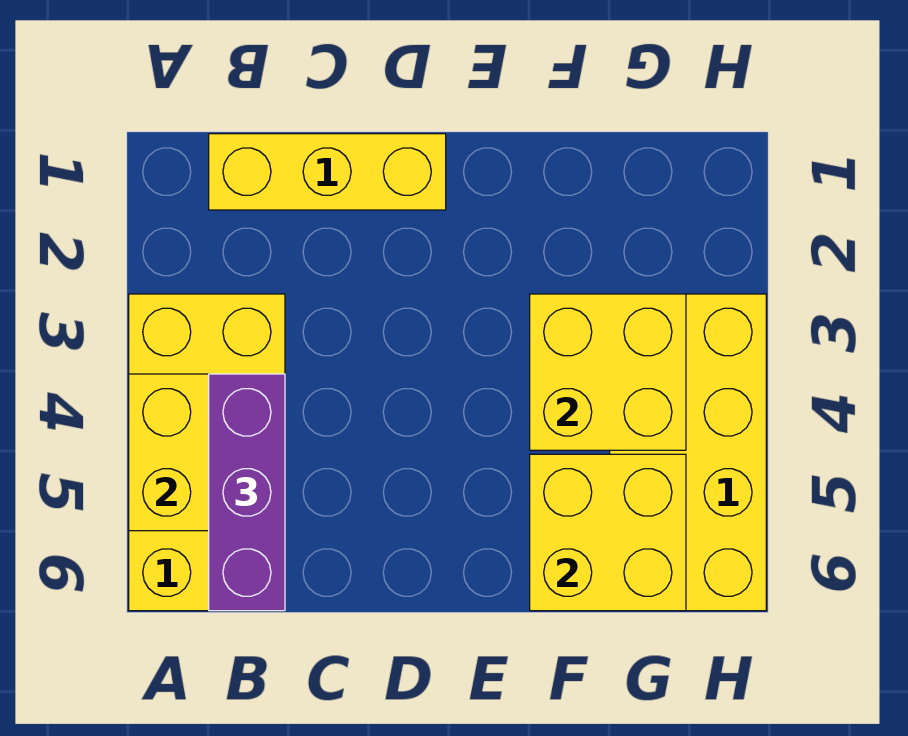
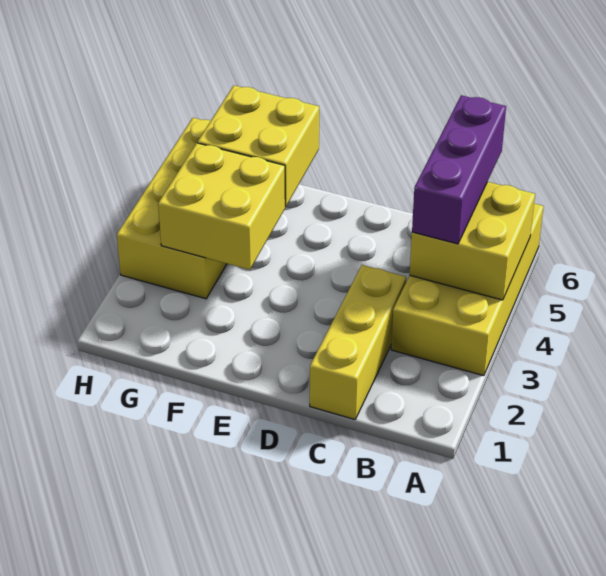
yellow brick B1:D1 level 1 -> yellow brick C1:C3 level 1

